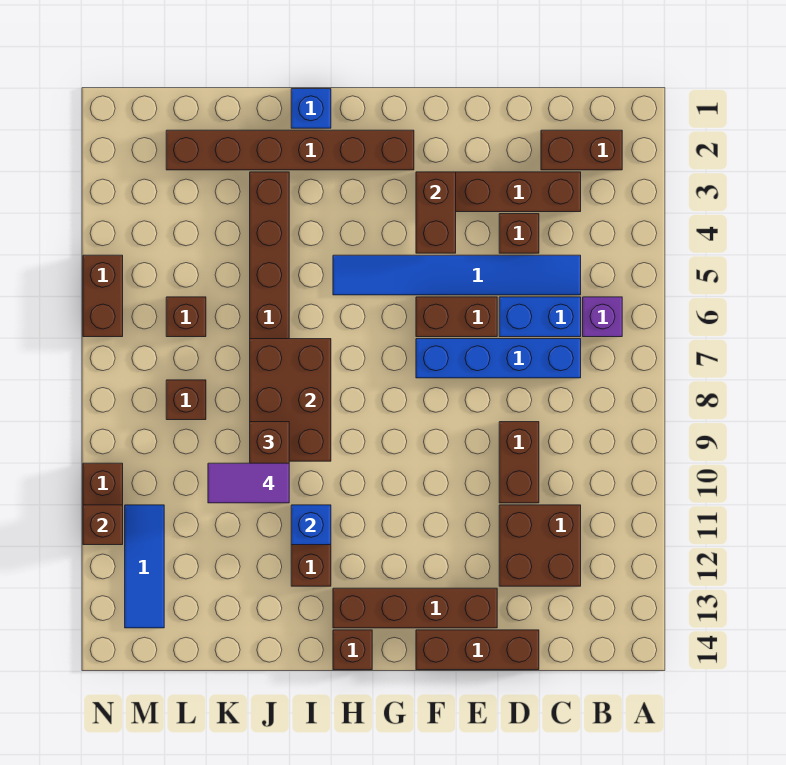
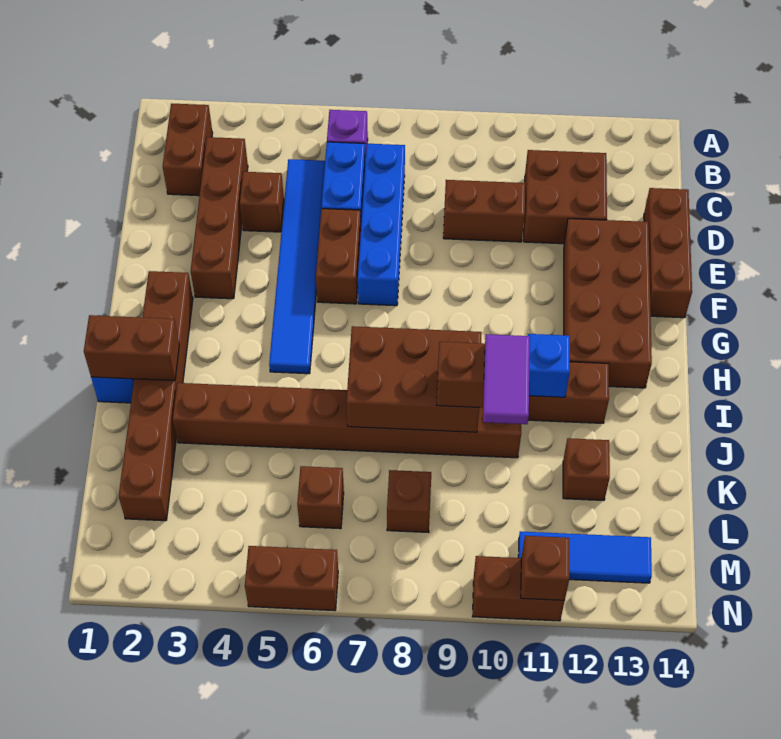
brown brick E13:H13 level 1 -> brown brick E12:H13 level 1
brown brick F3:F4 level 2 -> brown brick I1:I2 level 2
brown brick H14 level 1 -> brown brick K12 level 1

